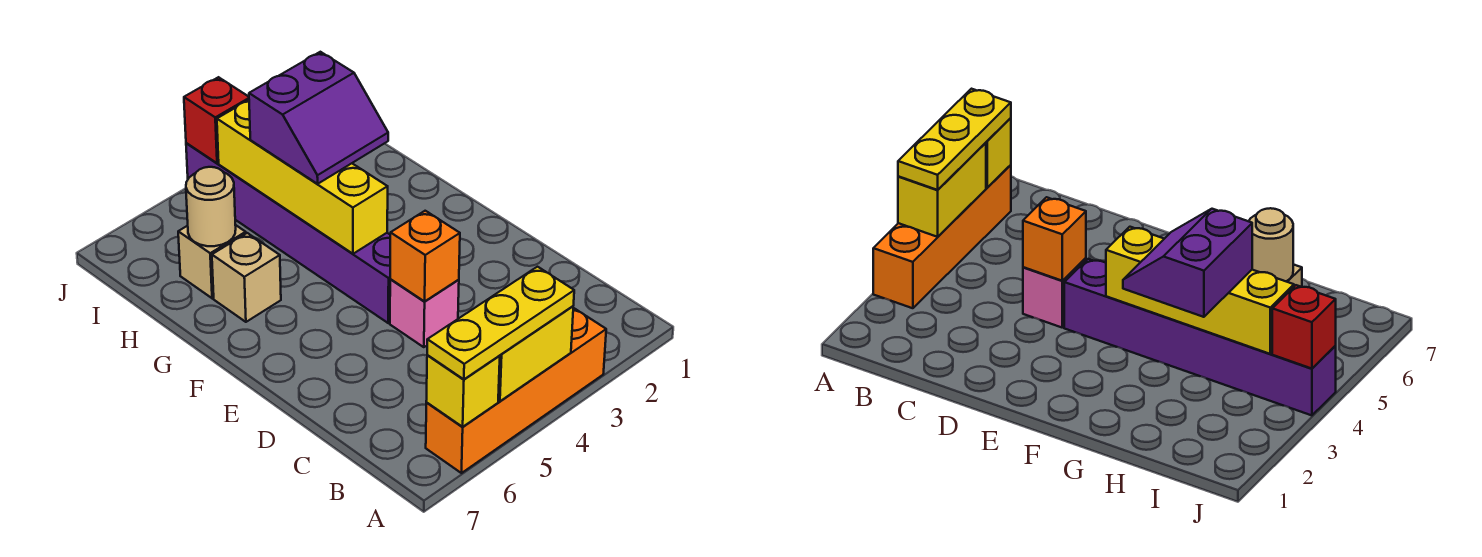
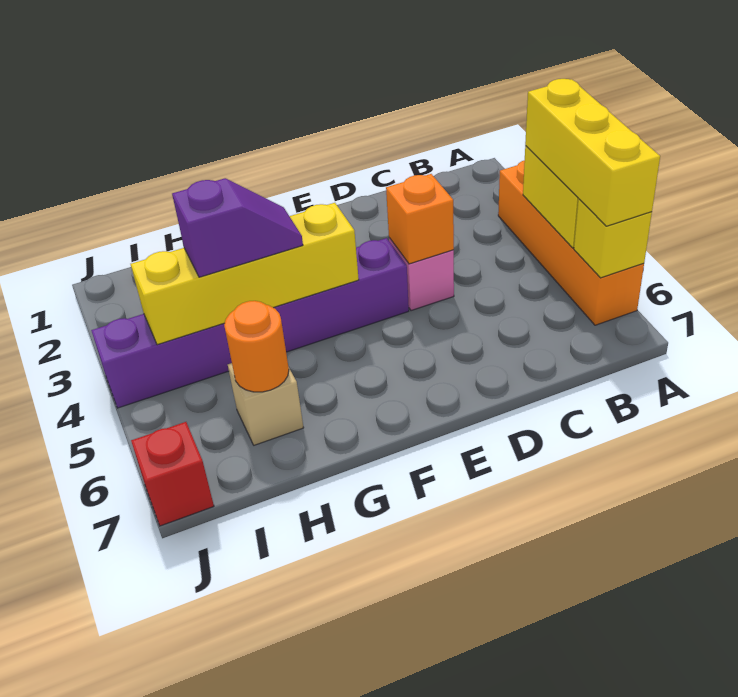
yellow plate A4:A6 level 3 -> yellow brick A4:A6 level 3
purple slope G3:H4 level 3 top H -> purple slope G4:H4 level 3 top H
tan brick G6 level 1 -> none
tan round brick H6 level 2 -> orange round brick H6 level 2
red brick J4 level 2 -> red brick J7 level 1

